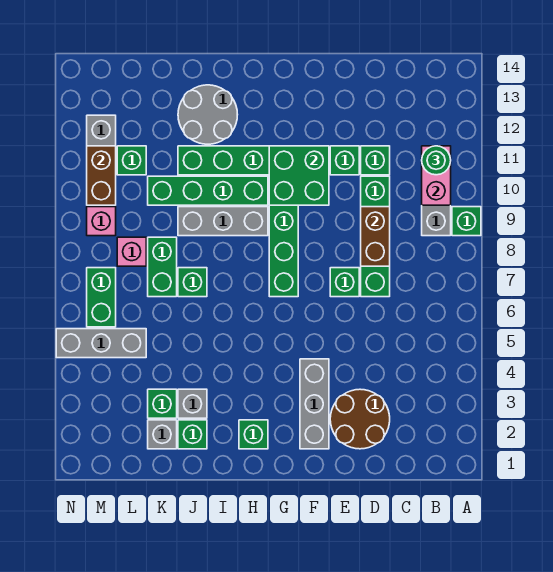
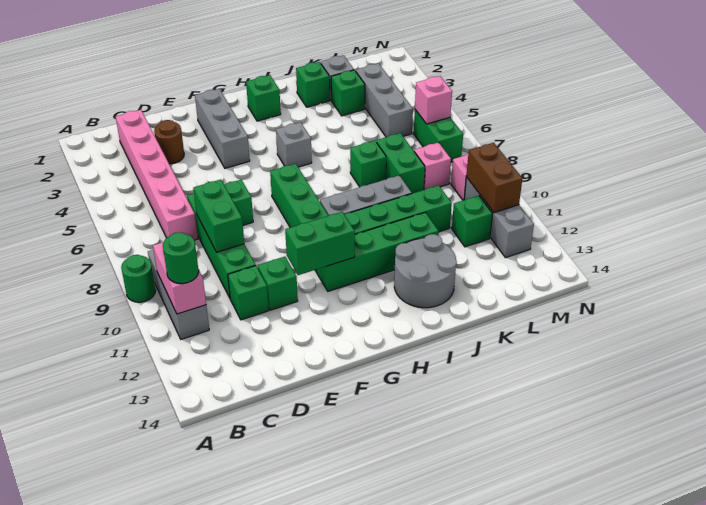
green brick A9 level 1 -> green round brick A9 level 1
none -> pink brick C2:C7 level 1
brown round brick D2:E3 level 1 -> brown round brick D3 level 1
brown brick D8:D9 level 2 -> green brick D8:D9 level 2
green brick F10:G11 level 2 -> green brick F11:G11 level 2
grey brick J3 level 1 -> grey brick H5 level 1
grey brick L5:N5 level 1 -> grey brick L3:L5 level 1
none -> pink brick M6 level 2

